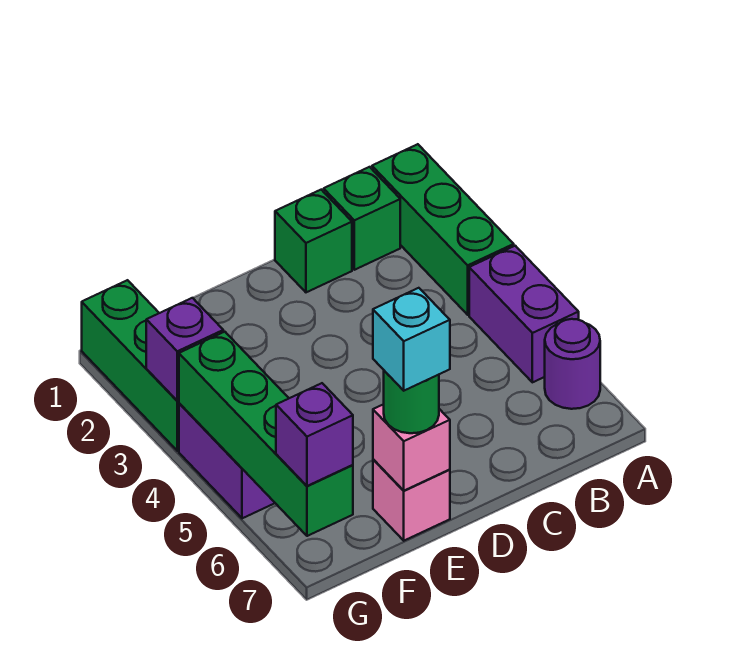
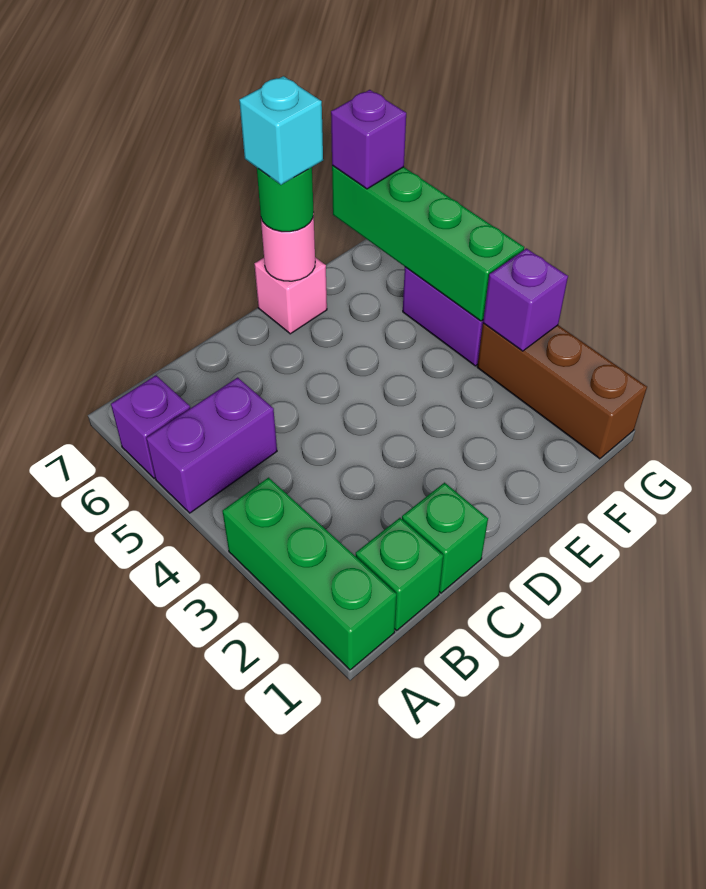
purple brick A4:A5 level 1 -> purple brick A5:B5 level 1
purple round brick A6 level 1 -> purple brick A6 level 1
pink brick E7 level 2 -> pink round brick E7 level 2
green brick G1:G3 level 1 -> brown brick G1:G3 level 1

